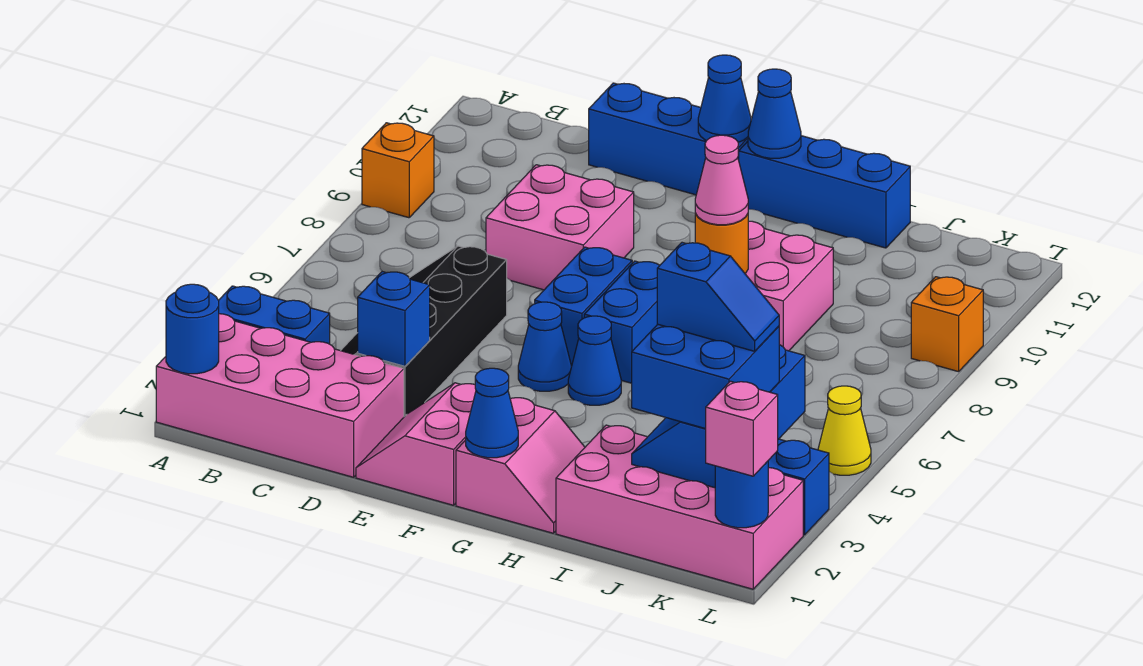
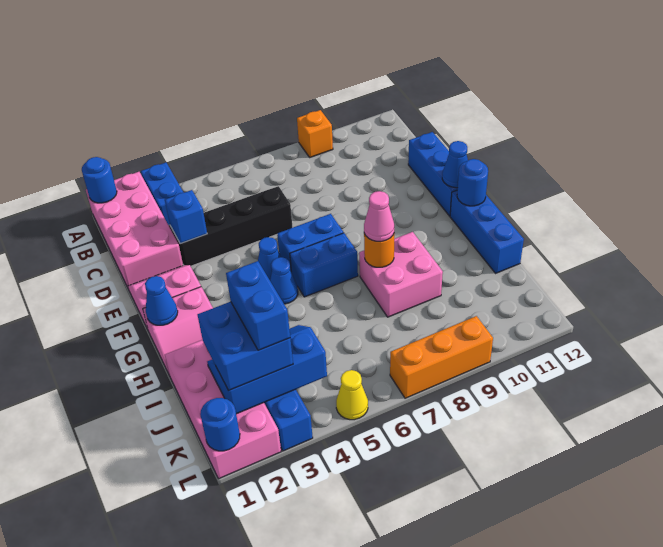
pink brick D8:E9 level 1 -> none
blue cone G12 level 2 -> blue round brick G12 level 2
blue slope J3:K3 level 4 top J -> blue brick J3:K3 level 4
pink brick L1 level 3 -> none
orange brick L9 level 1 -> orange brick L7:L9 level 1

